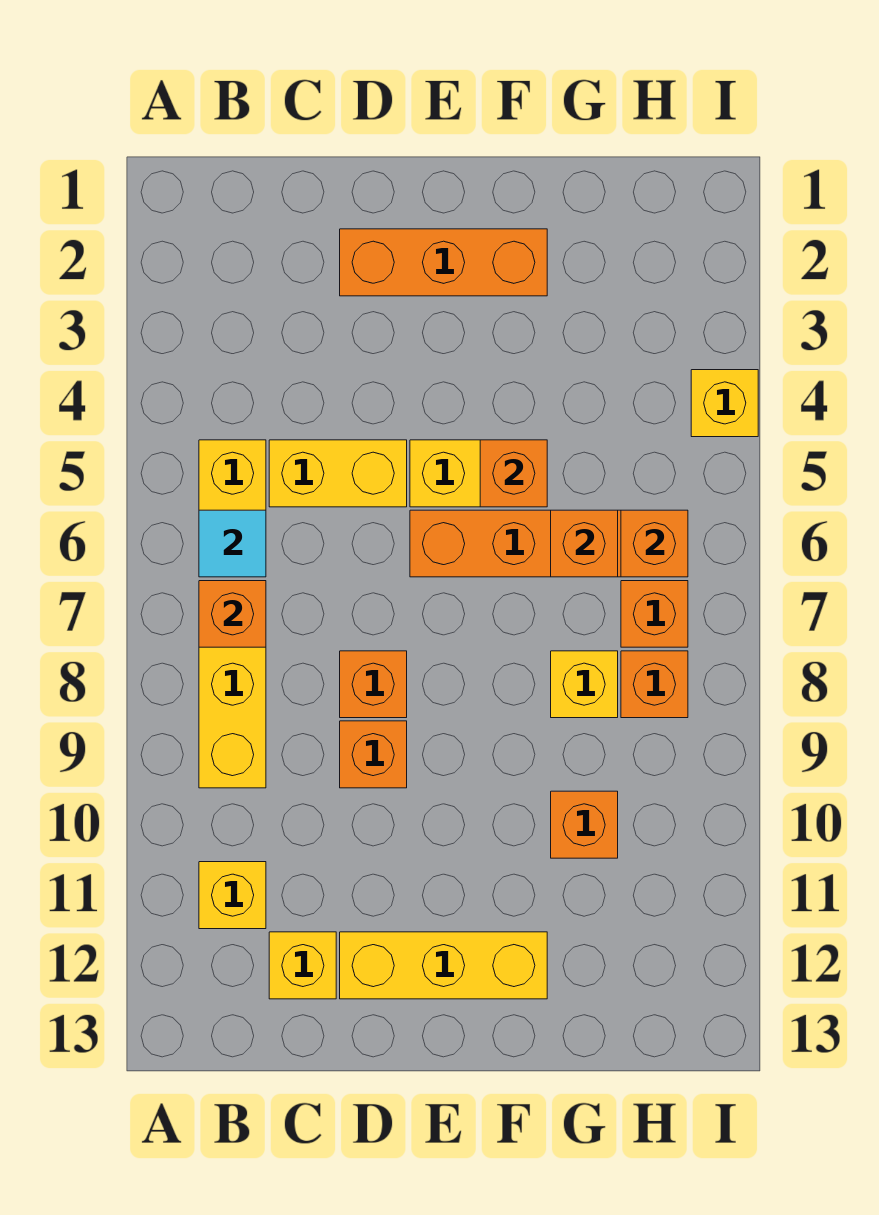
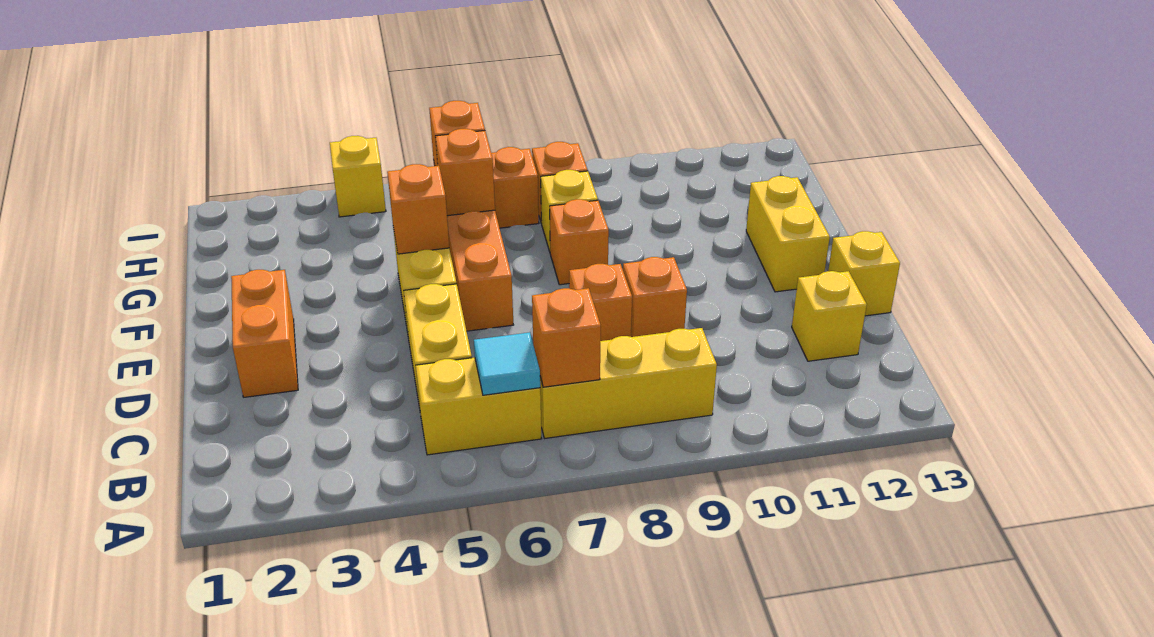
yellow brick B11 level 1 -> yellow brick D13 level 1
orange brick D2:F2 level 1 -> orange brick D2:E2 level 1
yellow brick D12:F12 level 1 -> yellow brick E12:F12 level 1
orange brick G10 level 1 -> orange brick F8 level 1

